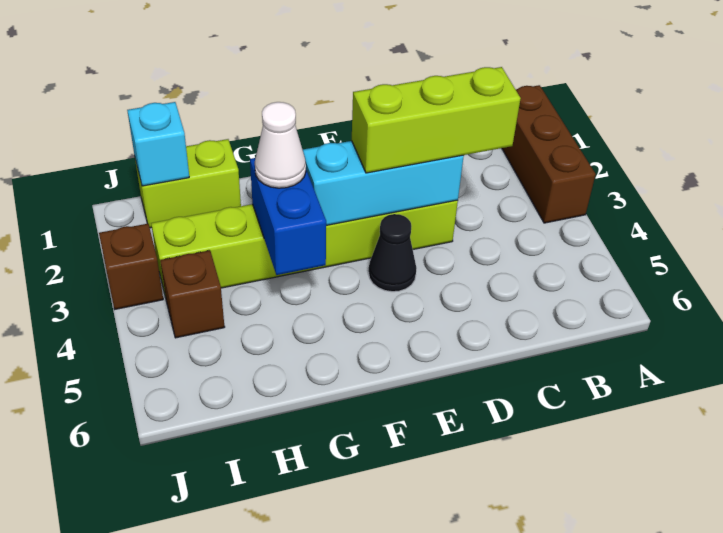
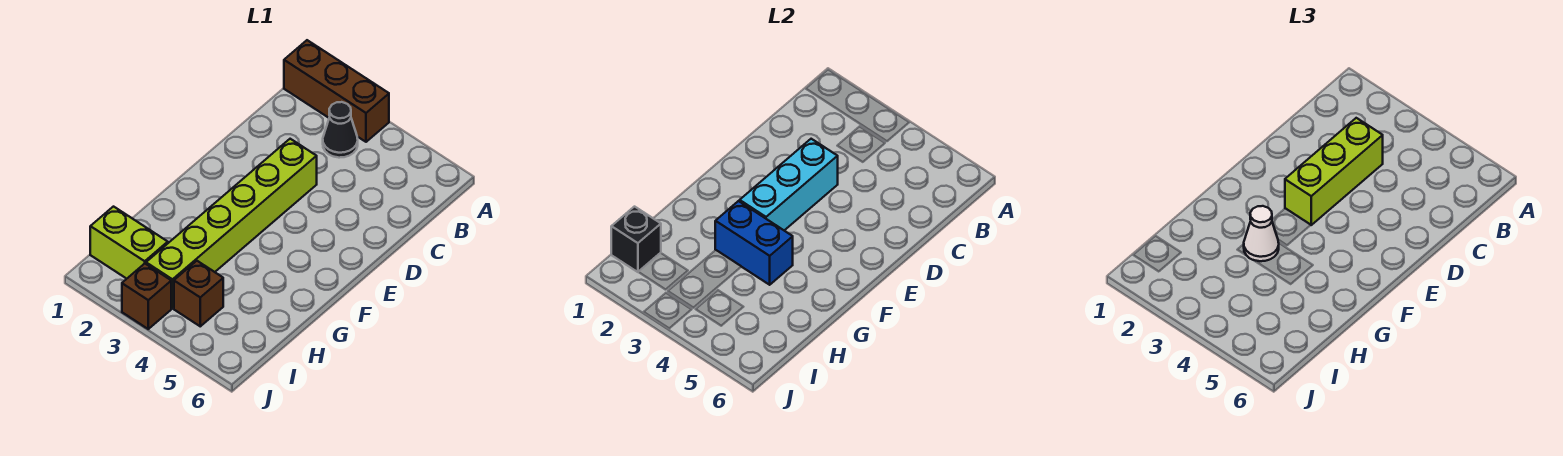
black cone E4 level 1 -> black cone B3 level 1
lime brick H1:I1 level 1 -> lime brick I1:I2 level 1
cyan brick I1 level 2 -> black brick I1 level 2

